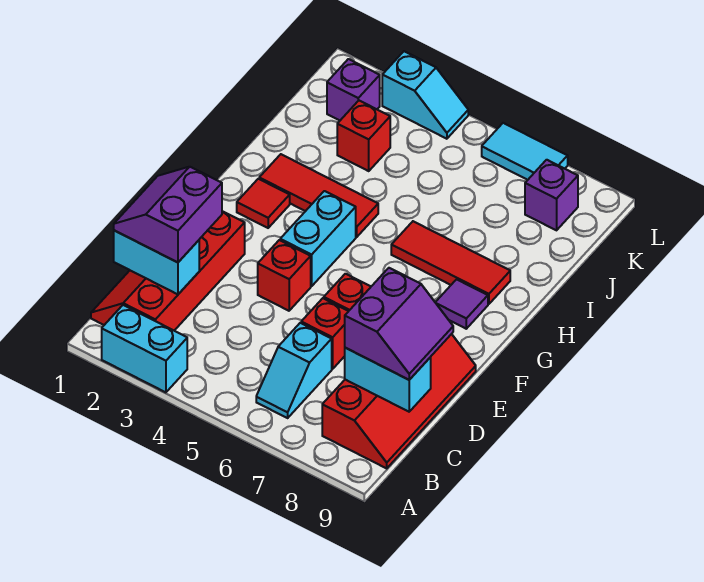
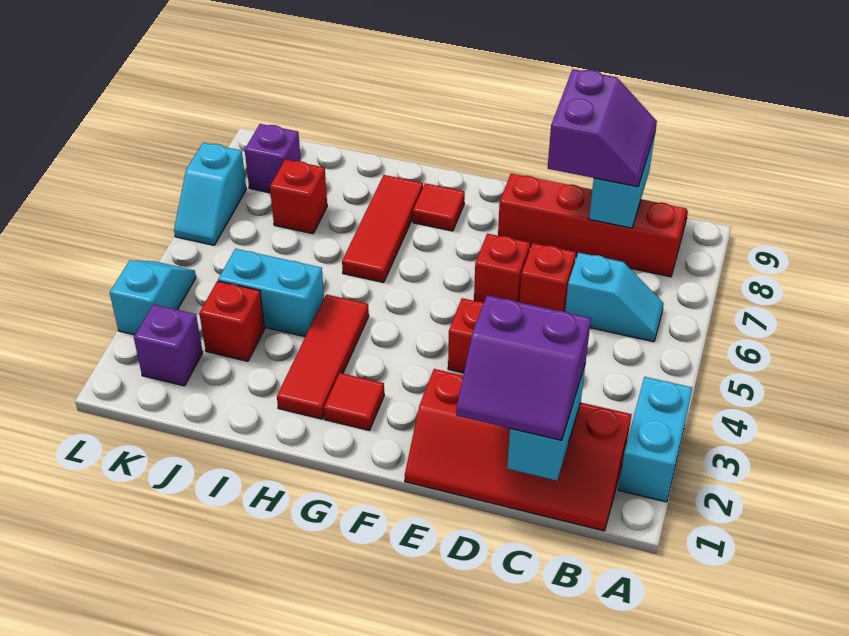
purple slope C8:D9 level 3 top 8 -> purple slope C8:D9 level 3 top D
cyan brick F4:G4 level 1 -> cyan brick I4:J4 level 1
purple tile G8 level 1 -> red tile G8 level 1
none -> red brick J7 level 1
cyan tile L6:L7 level 1 -> cyan slope L6:L7 level 1 top 7

